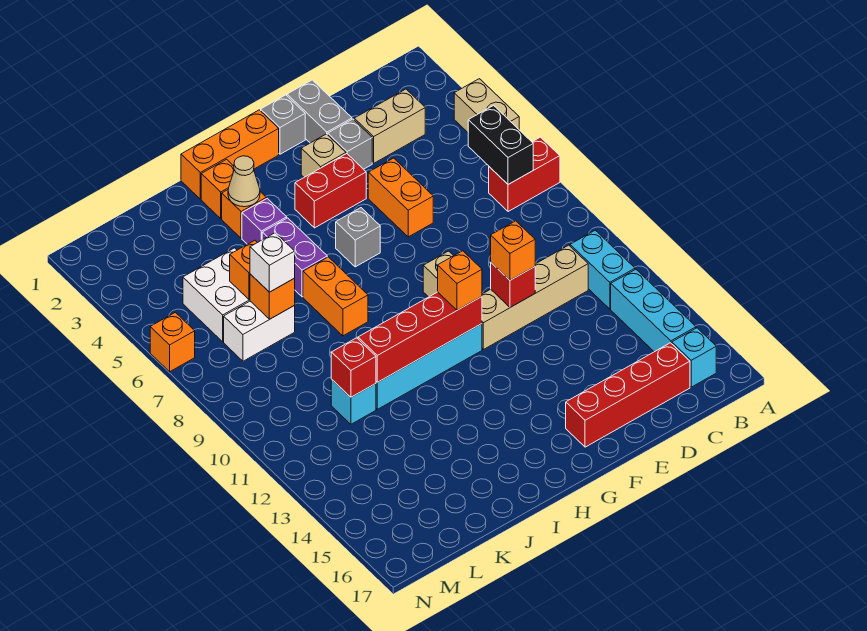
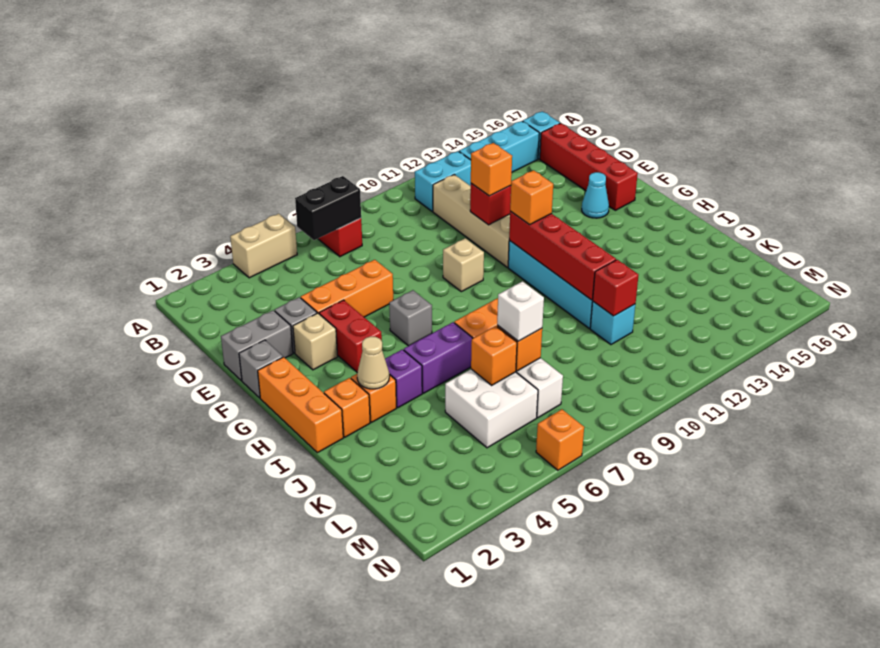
tan brick C3:D3 level 1 -> none
orange brick E5:E6 level 1 -> orange brick E4:E6 level 1
none -> cyan cone F15 level 1

